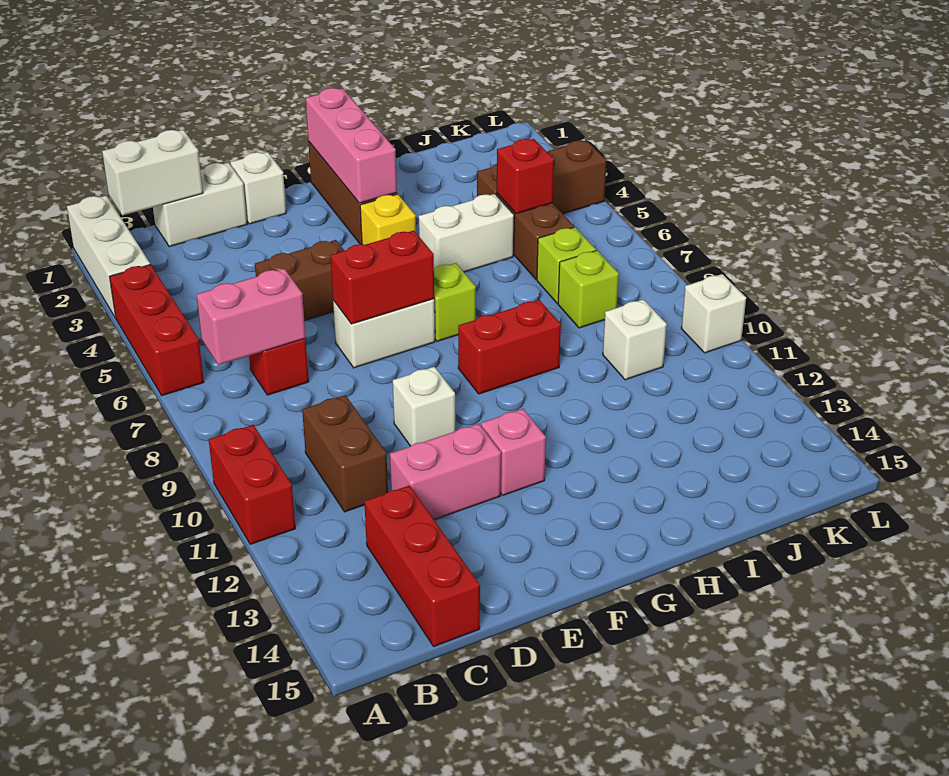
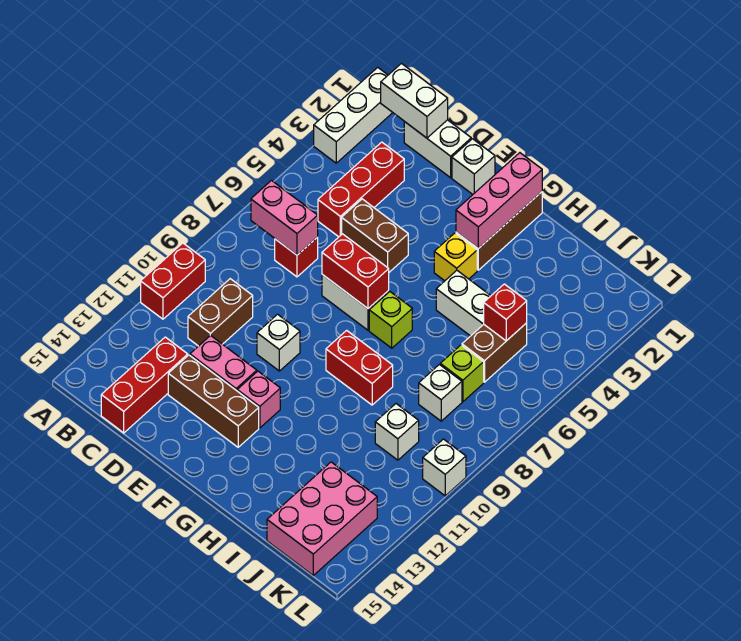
red brick A4:A6 level 1 -> red brick C3:C5 level 1
brown brick J4:L4 level 1 -> brown brick D13:F13 level 1
lime brick J8 level 1 -> white brick J8 level 1
none -> pink brick J13:K15 level 1

